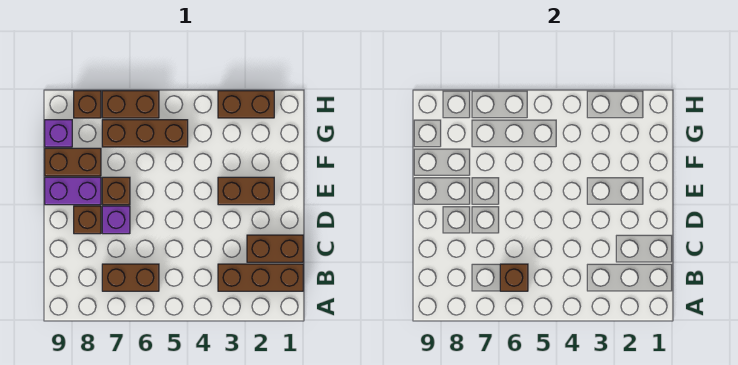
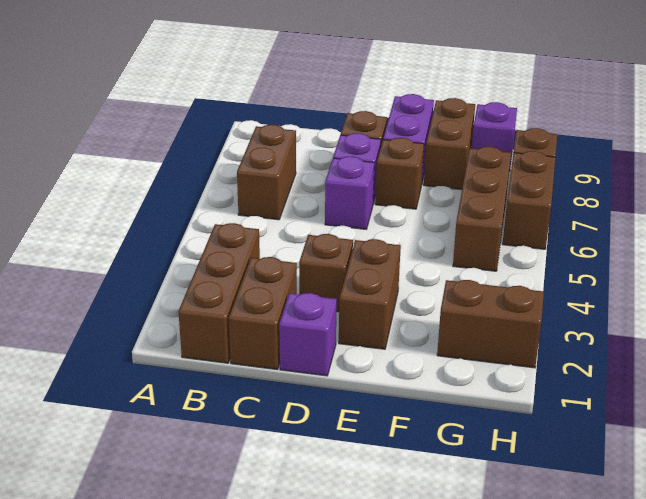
brown brick B6 level 2 -> brown brick D3 level 1
none -> purple brick D1 level 1
none -> purple brick D6 level 1
brown brick H2:H3 level 1 -> brown brick G2:H2 level 1

